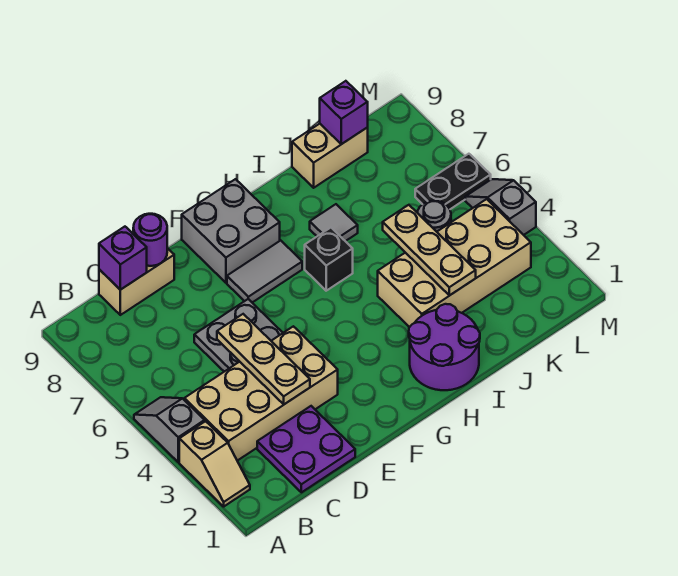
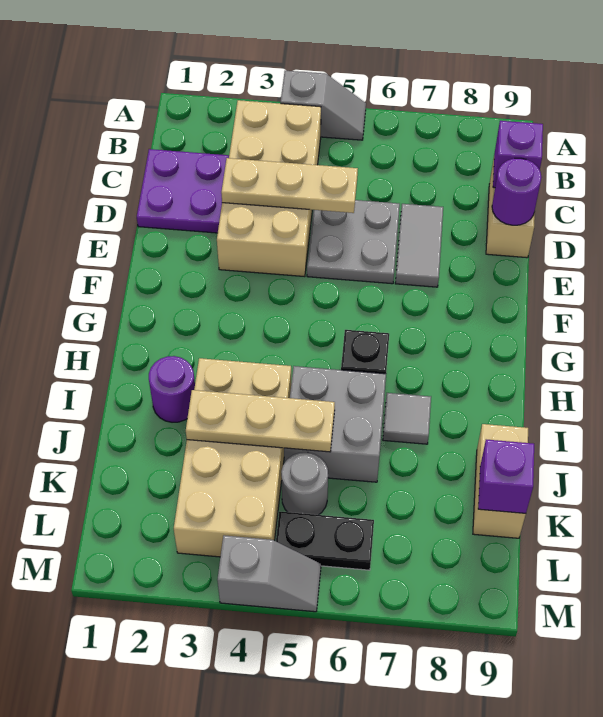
tan slope A2:A3 level 1 top 3 -> none
grey tile F7:G7 level 1 -> grey tile D7:E7 level 1
grey brick F8:G9 level 1 -> grey brick I5:J6 level 1
purple round brick H1:I2 level 1 -> purple round brick I2 level 1
black plate L6:M6 level 1 -> black plate L5:L6 level 1

